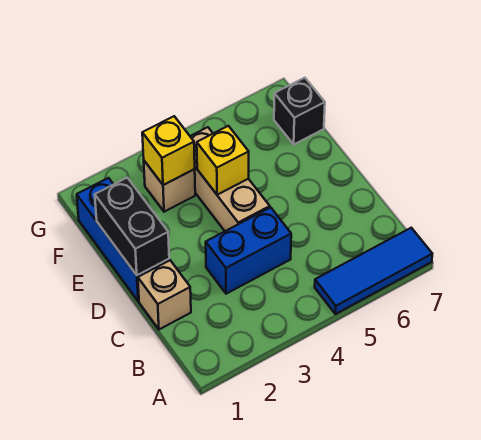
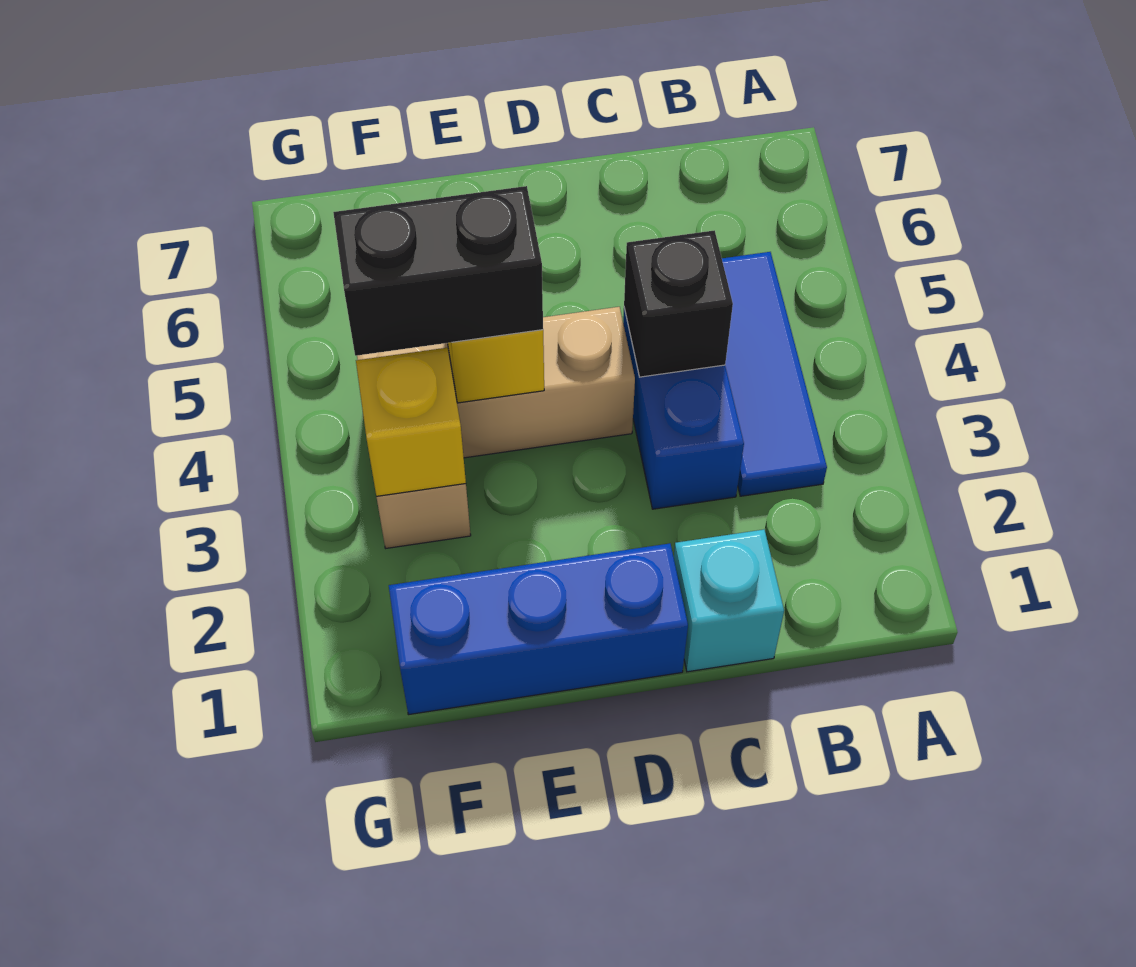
blue tile A5:A7 level 1 -> blue tile B3:B5 level 1
tan brick C1 level 1 -> cyan brick C1 level 1
black brick D1:E1 level 2 -> black brick E4:F4 level 3
black brick F7 level 1 -> black brick C4 level 2

